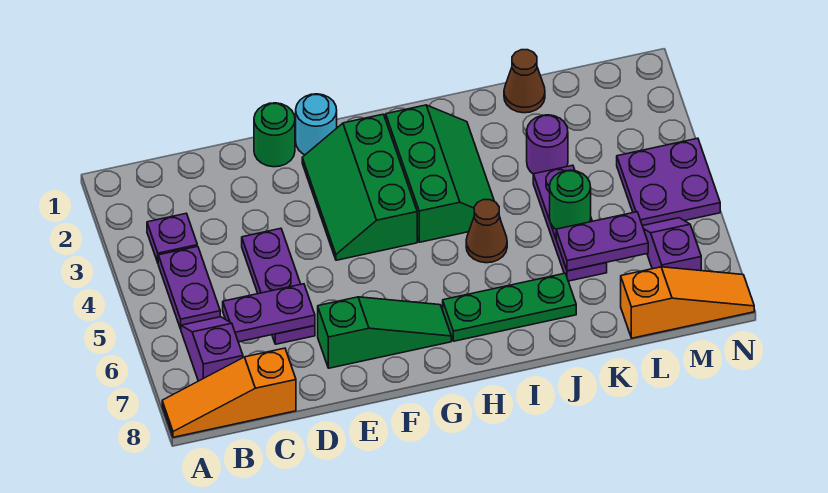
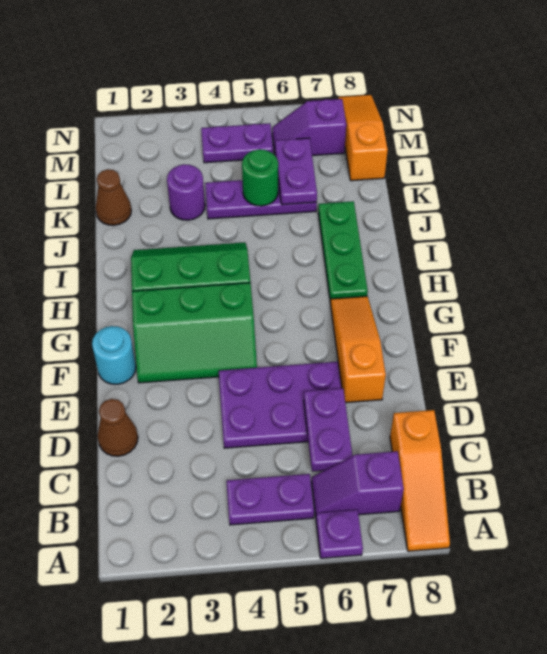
purple plate B3 level 1 -> purple plate A6 level 1
purple plate D4:D6 level 1 -> purple plate D4:E6 level 1
green round brick E1 level 1 -> none
green slope E7:G7 level 1 top E -> orange slope E7:G7 level 1 top E
brown cone I5 level 1 -> brown cone D1 level 1
purple plate M4:N5 level 1 -> purple plate M4:M5 level 1

